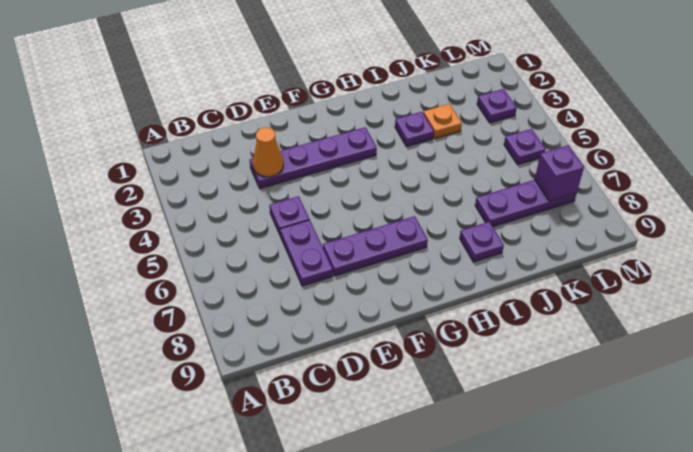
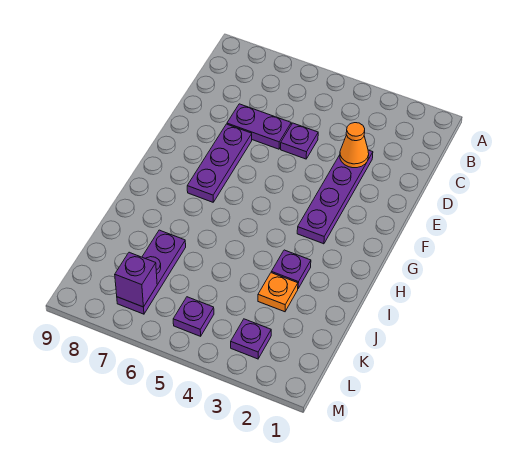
purple plate I8 level 1 -> none

